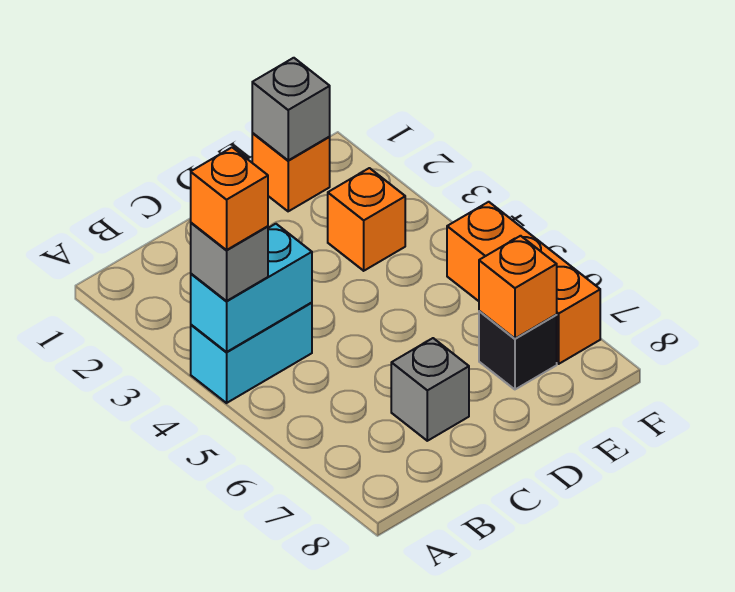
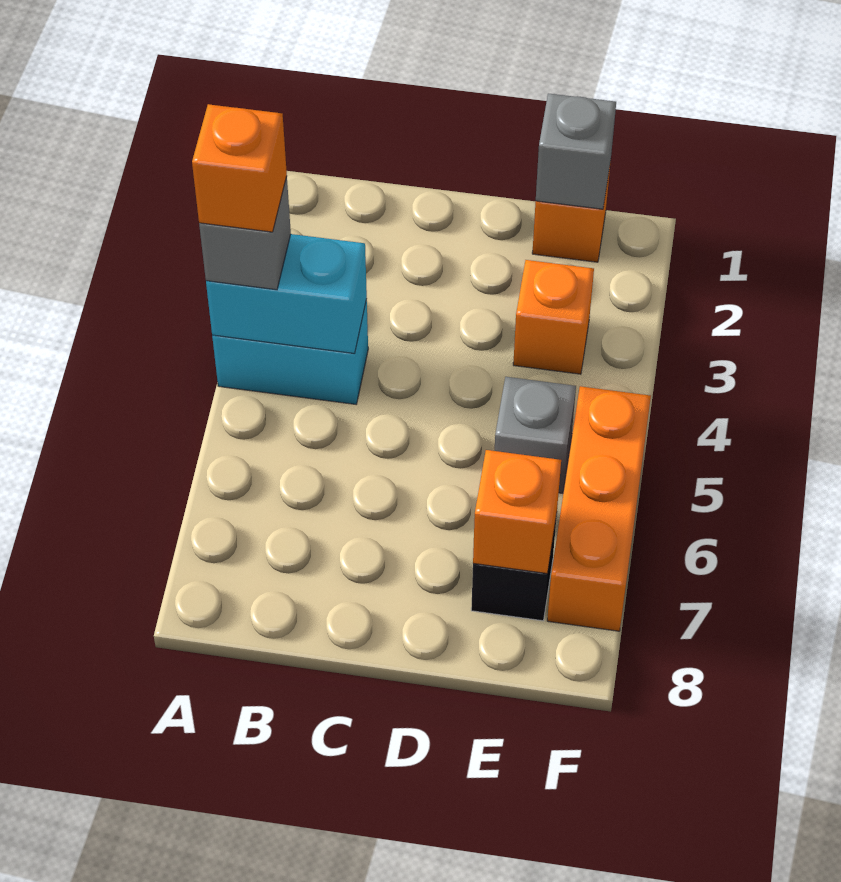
grey brick C7 level 1 -> grey brick E5 level 1

